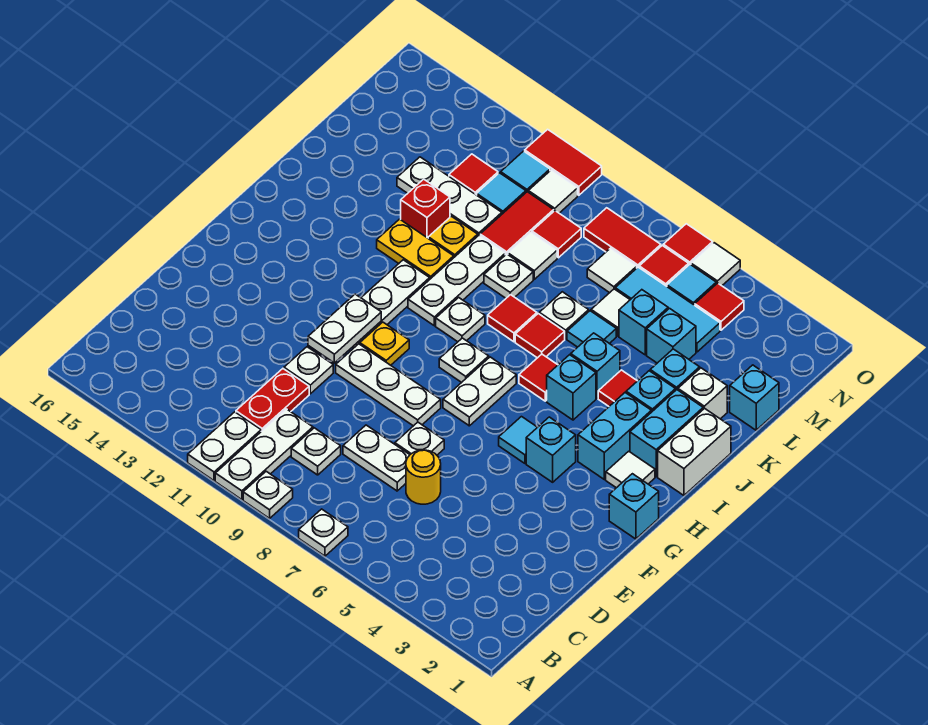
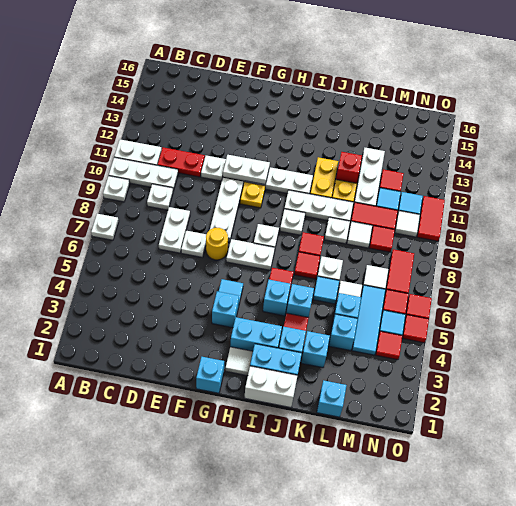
yellow round brick D6 level 1 -> yellow round brick F7 level 1
white brick K2 level 1 -> none
white tile O5 level 1 -> red tile O5 level 1

